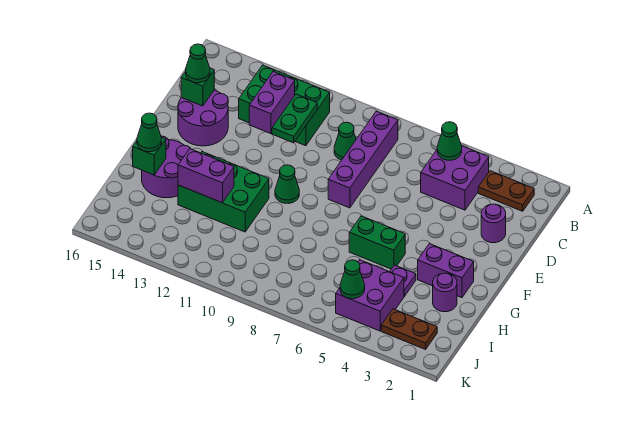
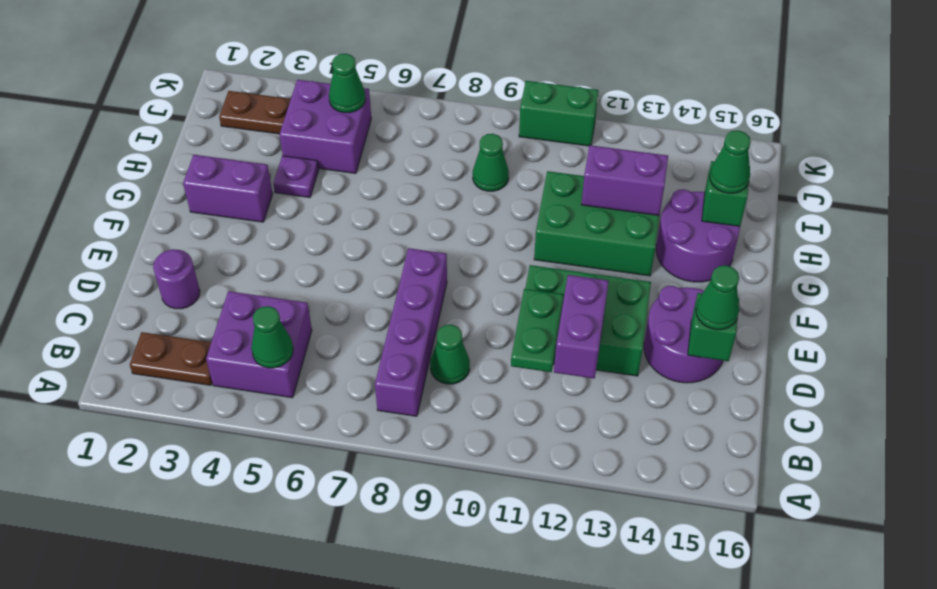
green brick B11:C13 level 1 -> green brick D11:E13 level 1
green cone F10 level 1 -> green cone I9 level 1
green brick G5:G6 level 1 -> green brick K10:K11 level 1
purple round brick H2 level 1 -> none

